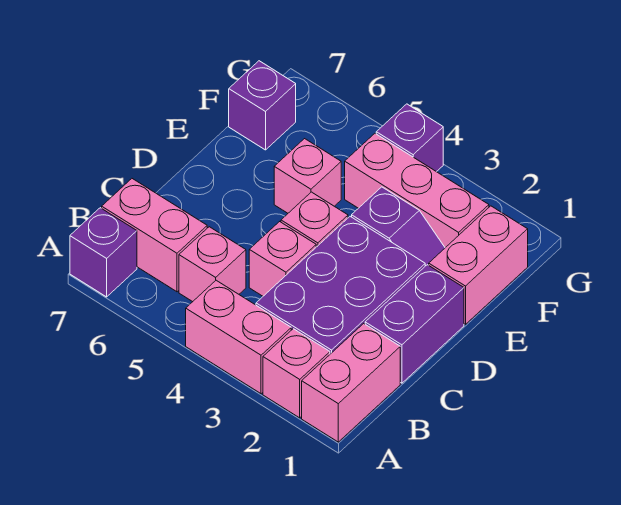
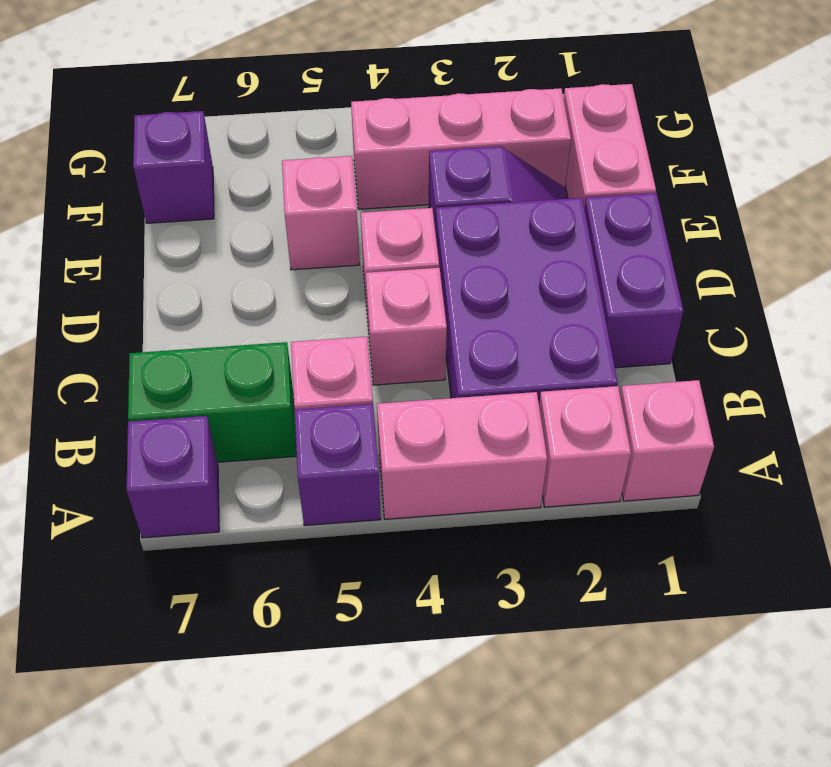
pink brick A1:B1 level 1 -> pink brick A1 level 1
pink brick B6:B7 level 1 -> green brick B6:B7 level 1
purple brick G4 level 1 -> purple brick A5 level 1

